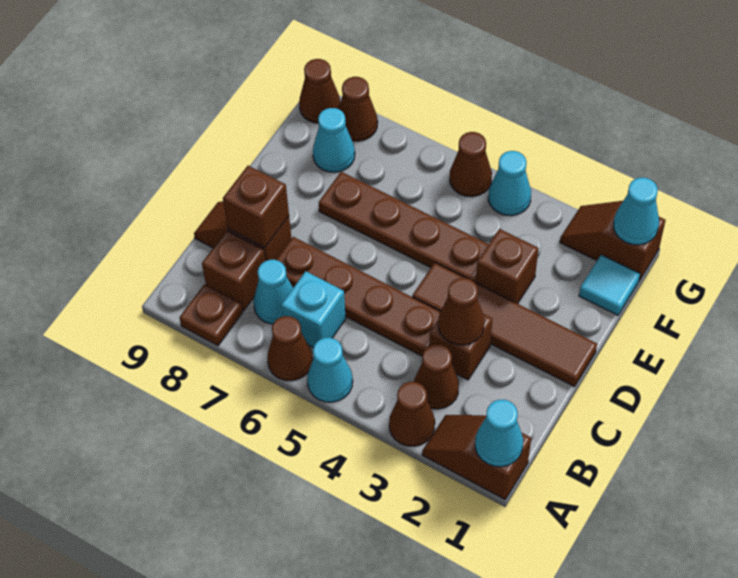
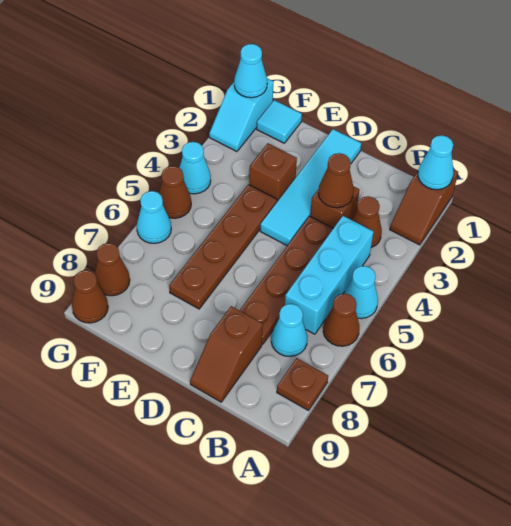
brown cone A3 level 1 -> none
cyan brick B6 level 1 -> cyan brick B4:B6 level 1
brown brick B8 level 1 -> none
brown brick C8 level 2 -> none
brown tile D1:D4 level 1 -> cyan tile D1:D4 level 1
cyan cone F8 level 1 -> cyan cone G6 level 1
brown slope G1:G2 level 1 top 1 -> cyan slope G1:G2 level 1 top 1

